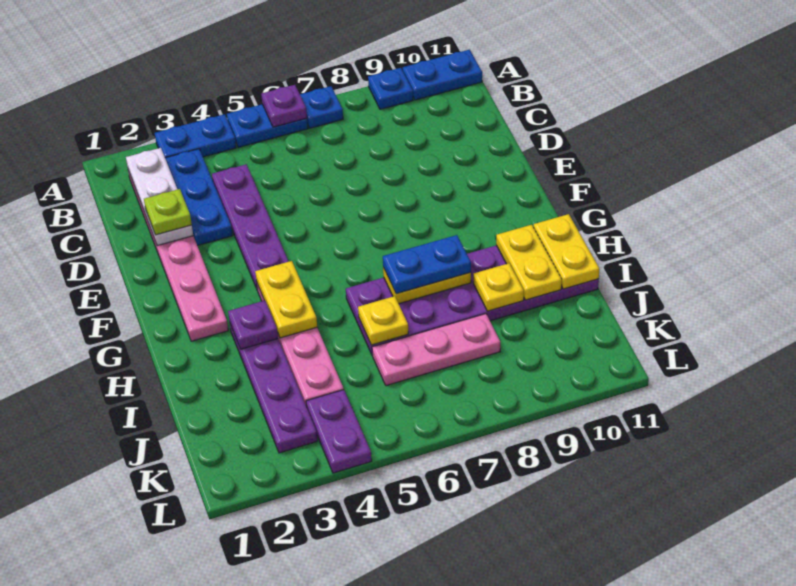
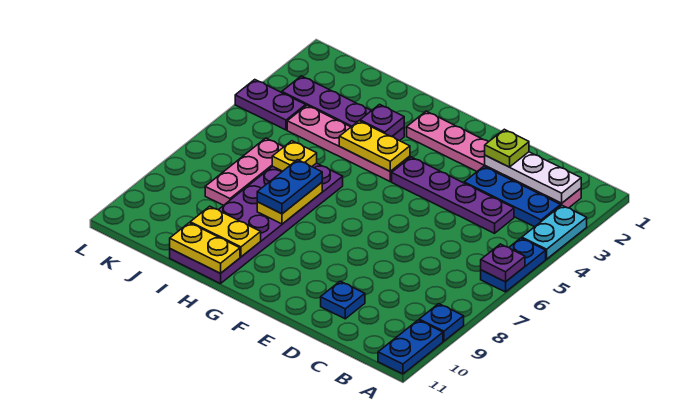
blue plate A3:A4 level 1 -> cyan plate A3:A4 level 1
blue plate A7 level 1 -> blue plate D10 level 1
yellow plate I9 level 2 -> none

